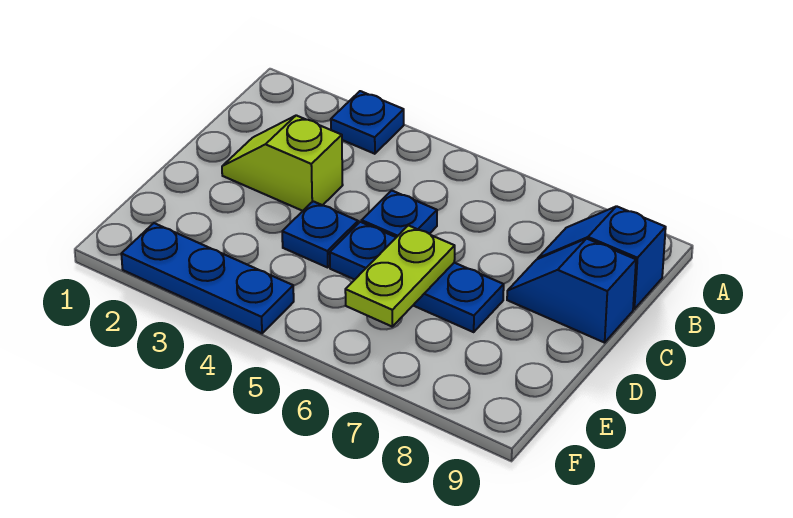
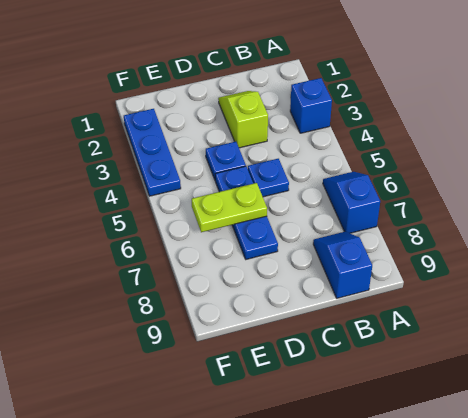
blue plate A3 level 1 -> blue brick A3 level 1
blue slope C8:C9 level 1 top 9 -> blue slope A6:A7 level 1 top 7

